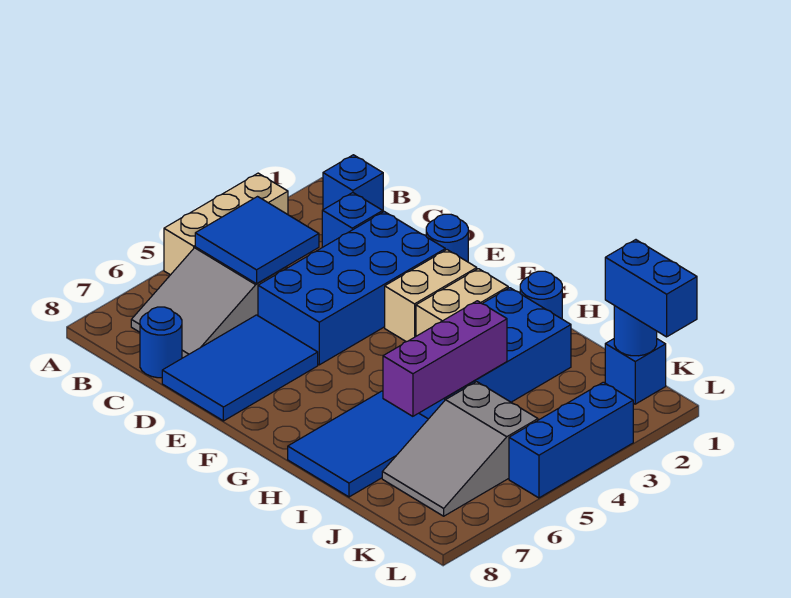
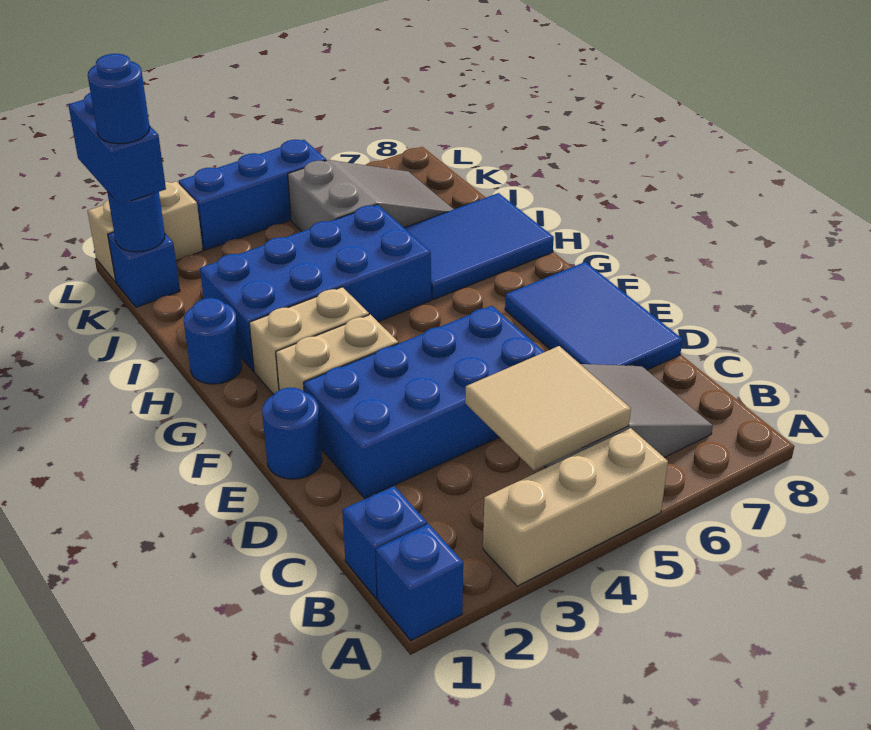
blue tile B4:C5 level 2 -> tan tile B4:C5 level 2
blue brick C2 level 1 -> blue brick A1 level 1
blue round brick C8 level 1 -> blue round brick K1 level 4
blue tile D6:E8 level 1 -> blue tile D7:F8 level 1
purple brick I4:I6 level 2 -> none
none -> tan brick L1:L2 level 1

